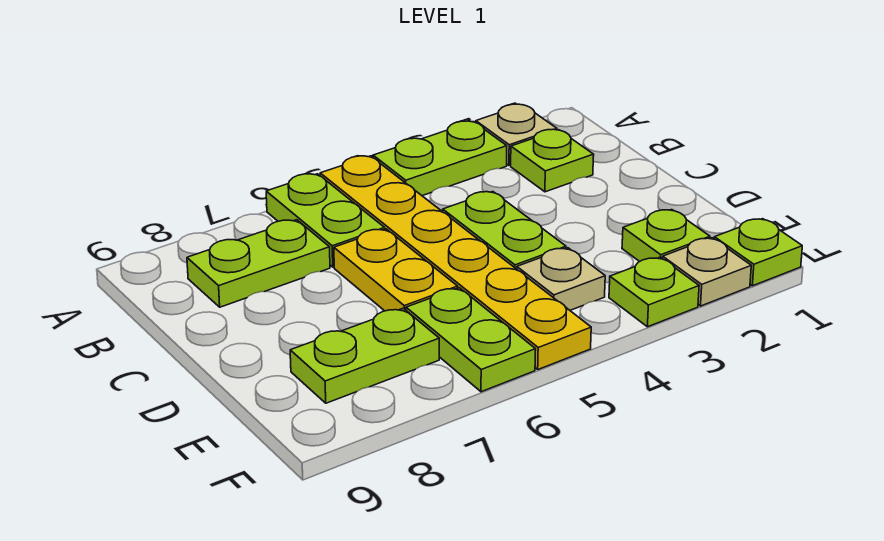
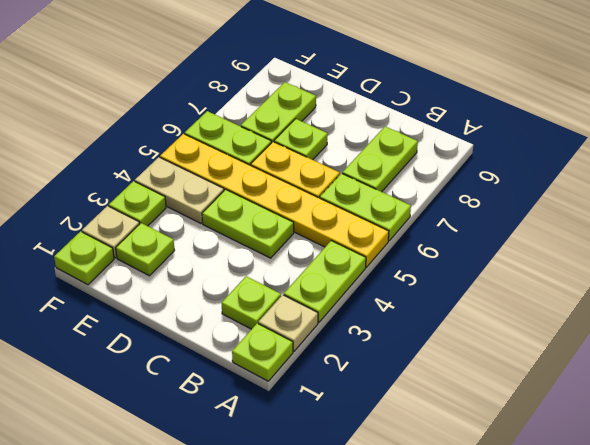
none -> lime plate A1 level 1
none -> lime plate D7 level 1
tan plate E4 level 1 -> tan plate E4:F4 level 1

